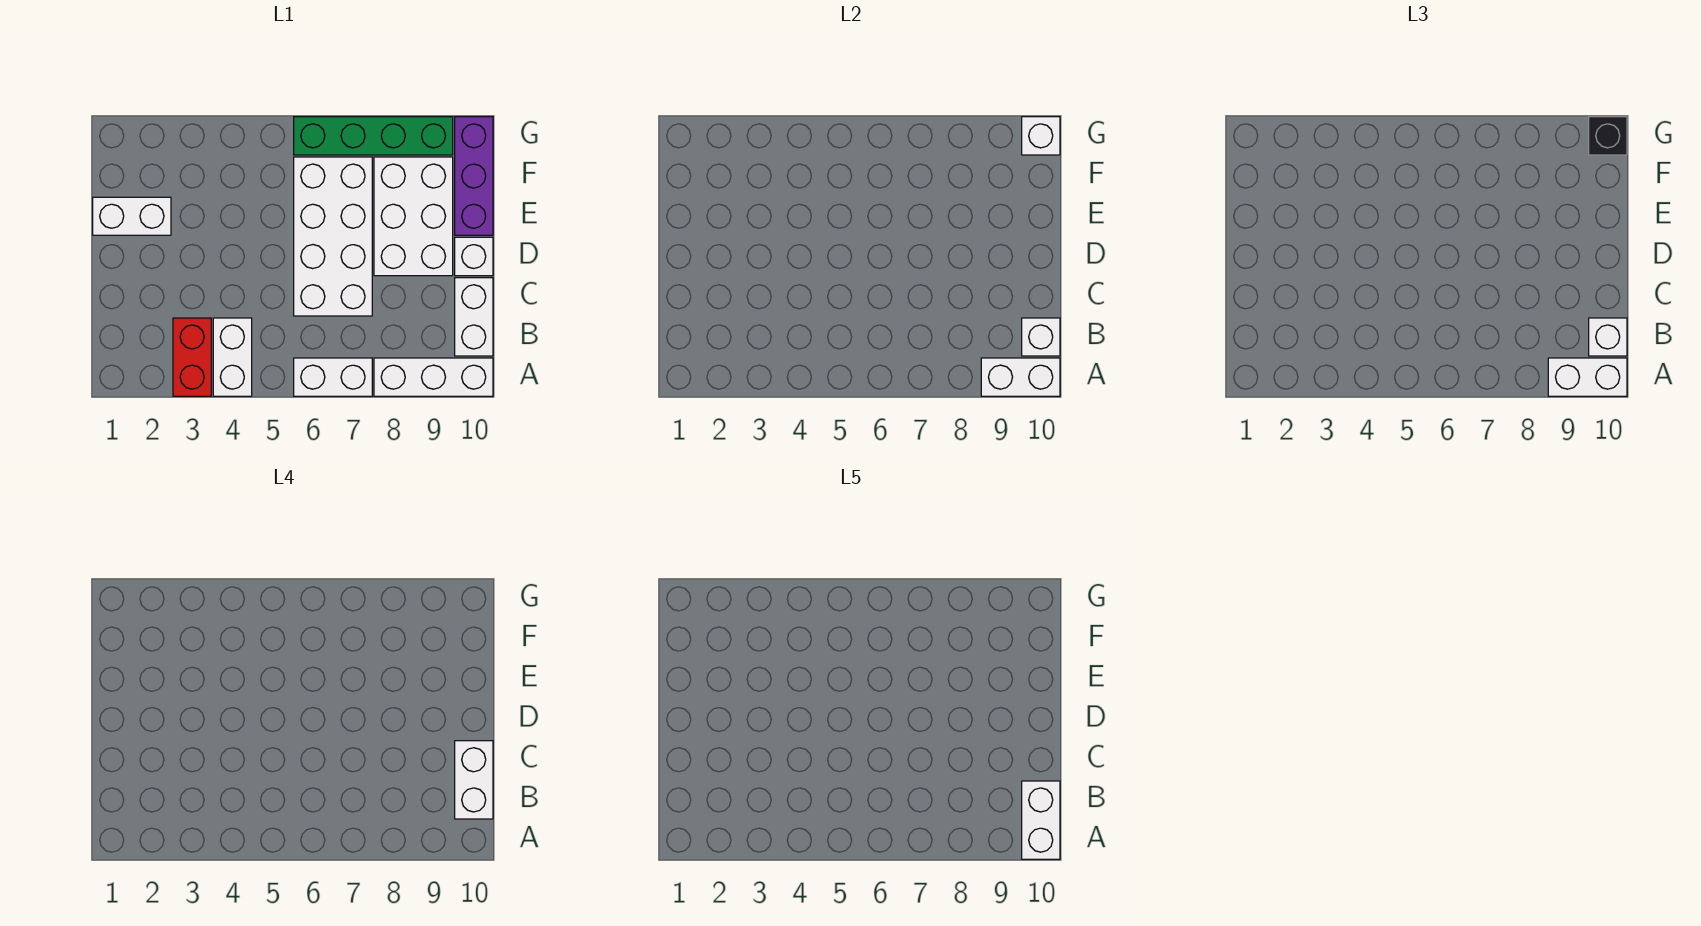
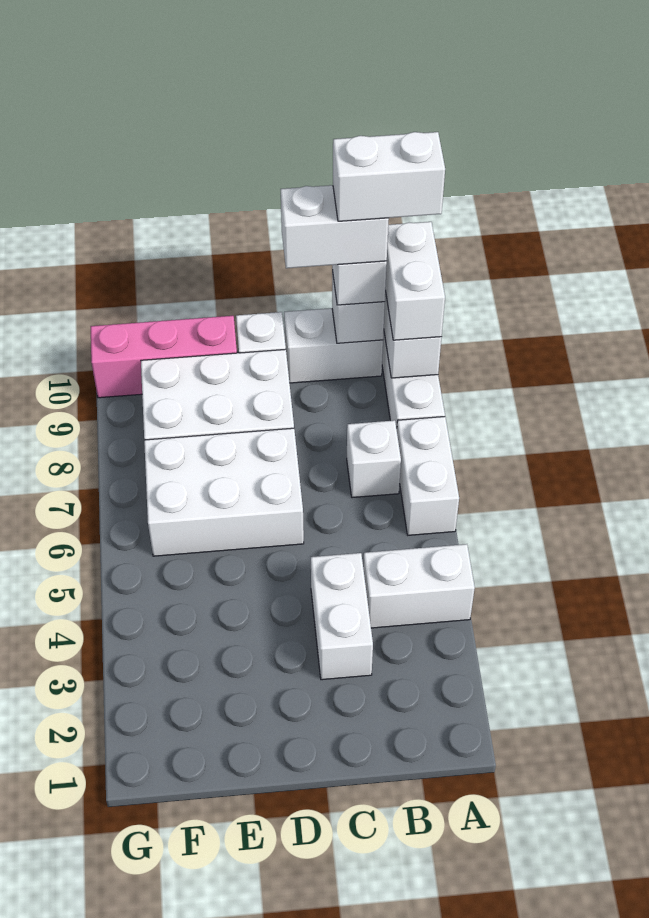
red brick A3:B3 level 1 -> none
white brick C6:F7 level 1 -> white brick D6:F7 level 1
white brick E1:E2 level 1 -> white brick C3:C4 level 1
purple brick E10:G10 level 1 -> pink brick E10:G10 level 1
green brick G6:G9 level 1 -> none
white brick G10 level 2 -> white brick B7 level 1
black brick G10 level 3 -> none

